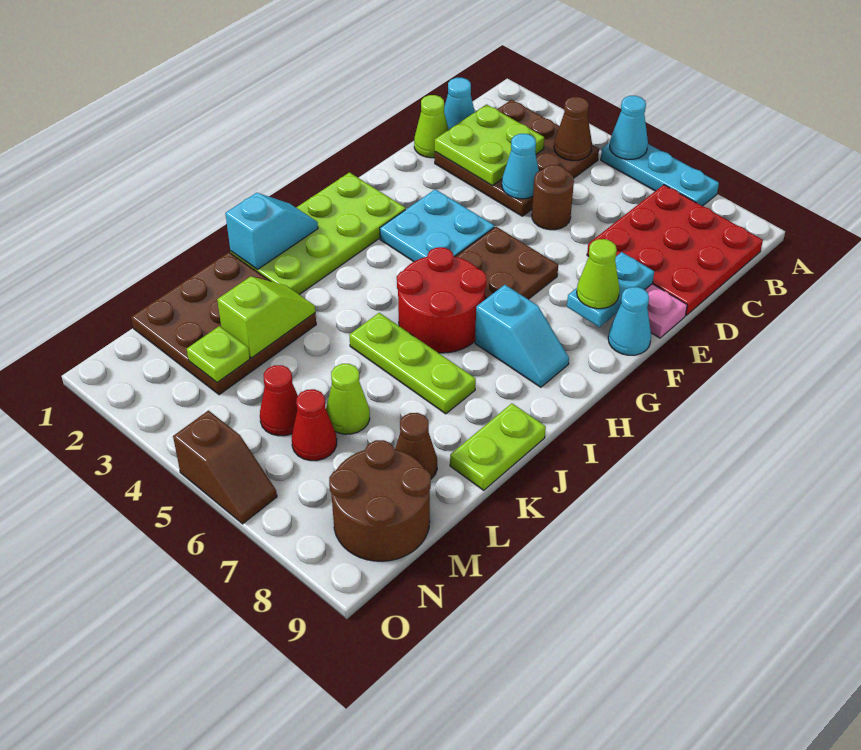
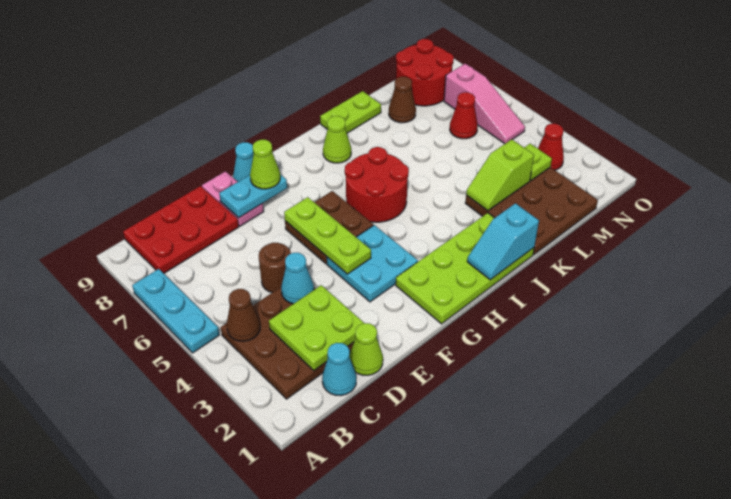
cyan cone A5 level 2 -> none
red plate B7:D9 level 1 -> red plate B8:D9 level 1
cyan slope H7:H8 level 1 top 7 -> none
lime plate J5:J7 level 1 -> lime plate F4:F6 level 2
lime cone L6 level 1 -> lime cone I8 level 1
red cone M5 level 1 -> red cone N3 level 1
brown round brick M8:N9 level 1 -> red round brick M8:N9 level 1
none -> pink slope N5:N7 level 1 top 7
brown slope O5:O6 level 1 top 5 -> none

